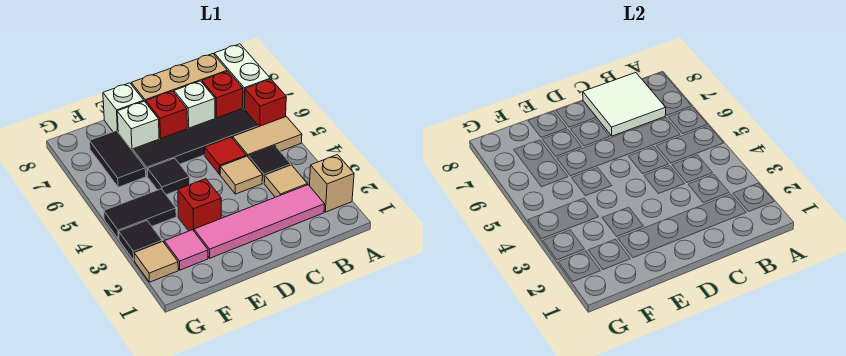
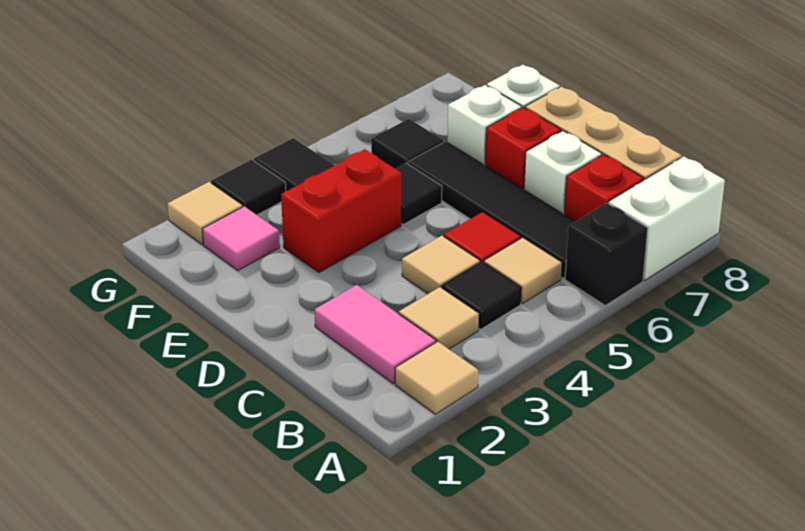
tan brick A2 level 1 -> tan tile A2 level 1
tan tile A5:B5 level 1 -> tan tile B5 level 1
red brick A6 level 1 -> black brick A6 level 1
pink tile B2:E2 level 1 -> pink tile B2:C2 level 1
white tile B7:C8 level 2 -> none
red brick E3 level 1 -> red brick E3:E4 level 1
black tile F6:F7 level 1 -> black tile F6 level 1

